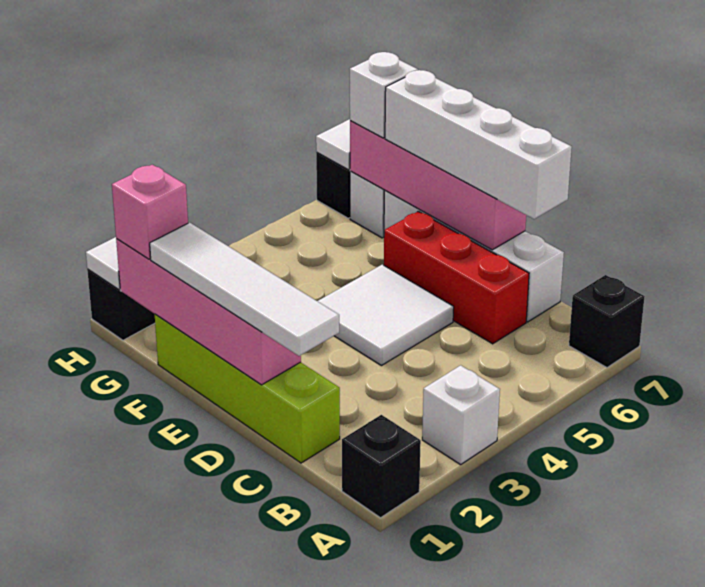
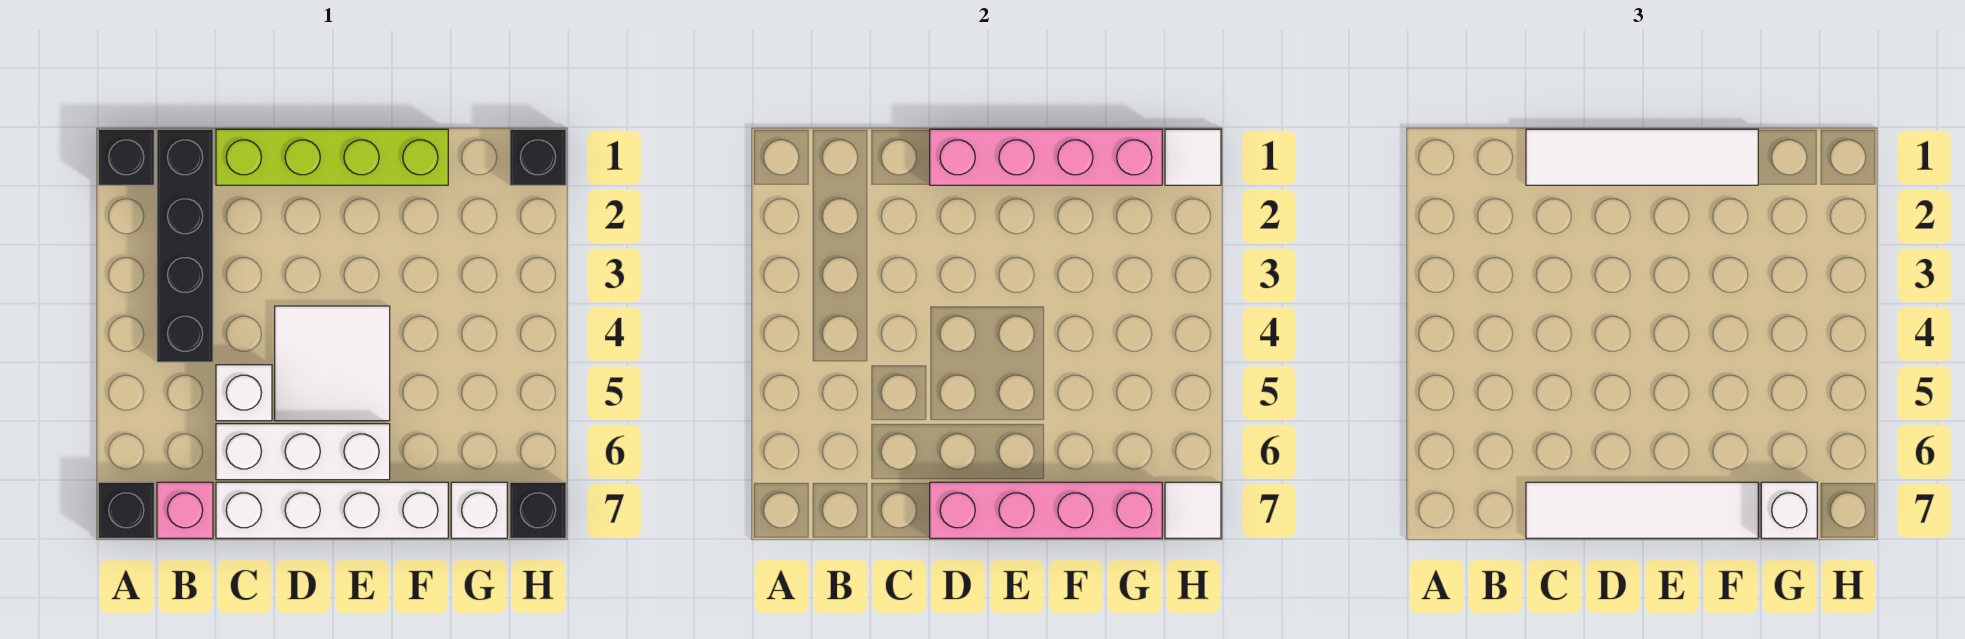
white brick A3 level 1 -> white brick C5 level 1
none -> black brick B1:B4 level 1
red brick C6:E6 level 1 -> white brick C6:E6 level 1
white brick C7:F7 level 3 -> white tile C7:F7 level 3
pink brick G1 level 3 -> pink brick B7 level 1

